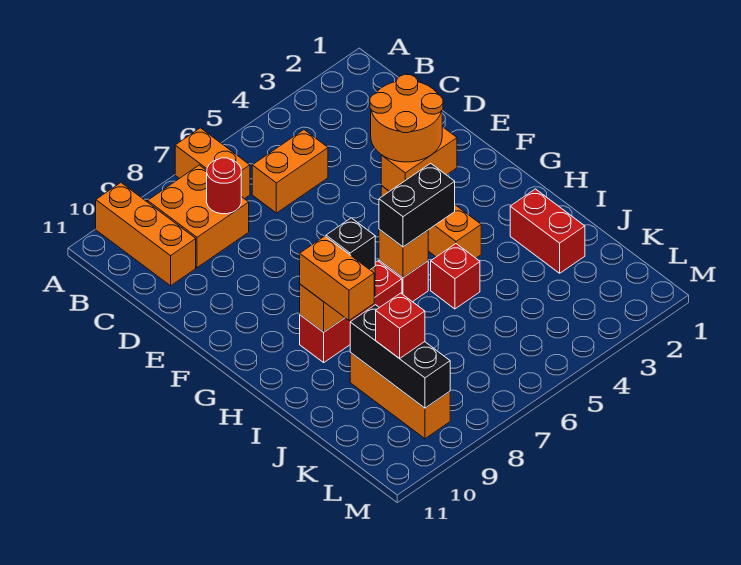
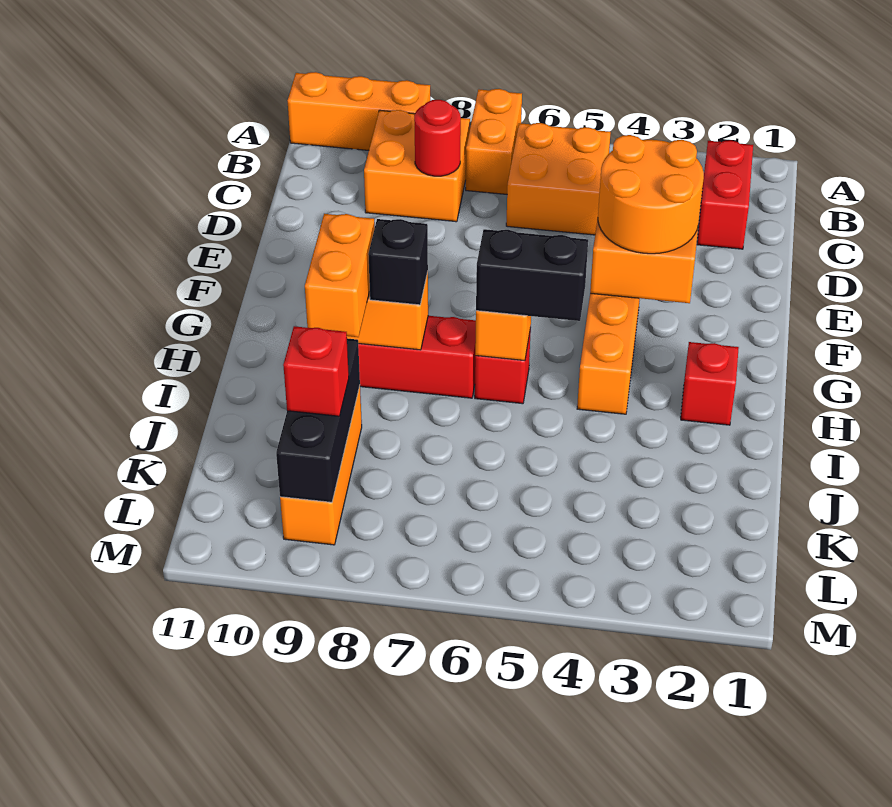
orange brick A10:C10 level 1 -> orange brick A9:A11 level 1
orange brick C5:C6 level 1 -> orange brick B5:C6 level 1
red brick I2:J2 level 1 -> red brick B2:C2 level 1
red brick I5 level 1 -> red brick H2 level 1

